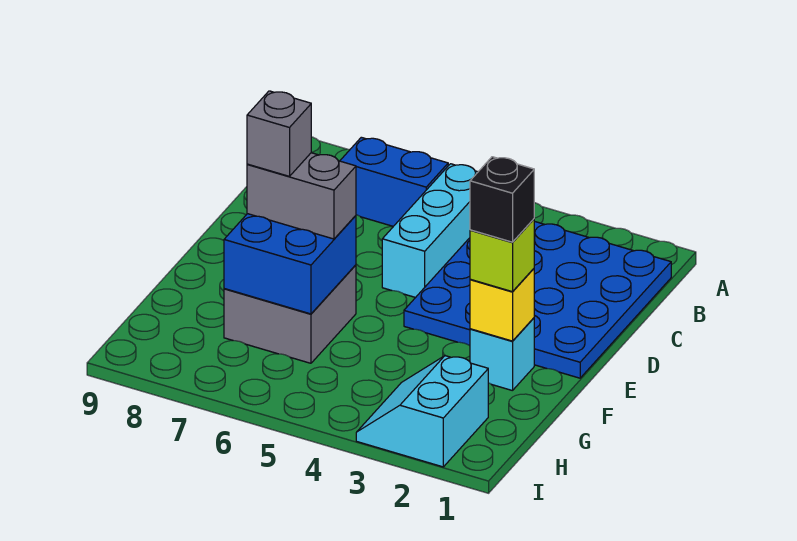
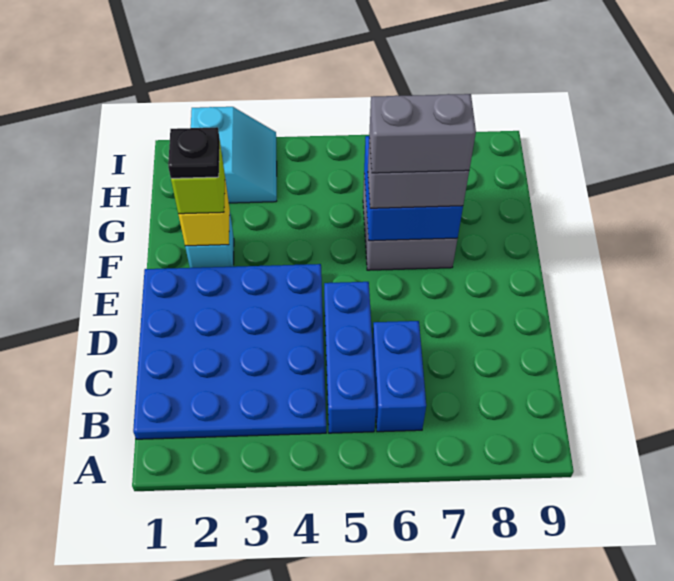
cyan brick B5:D5 level 1 -> blue brick B5:D5 level 1
blue brick B6:B7 level 1 -> blue brick B6:C6 level 1
black brick F2 level 4 -> black plate F2 level 4
grey brick F7 level 4 -> grey brick F6:F7 level 4

